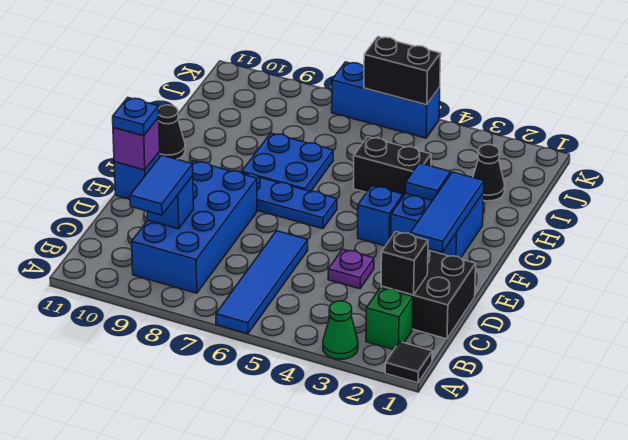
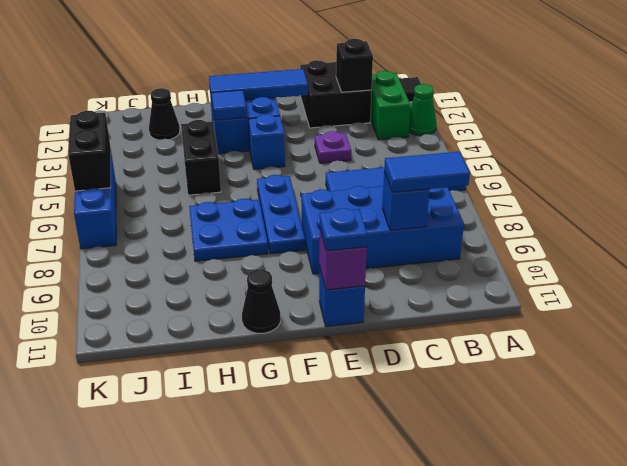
green brick B2 level 1 -> green brick B2:B3 level 1

